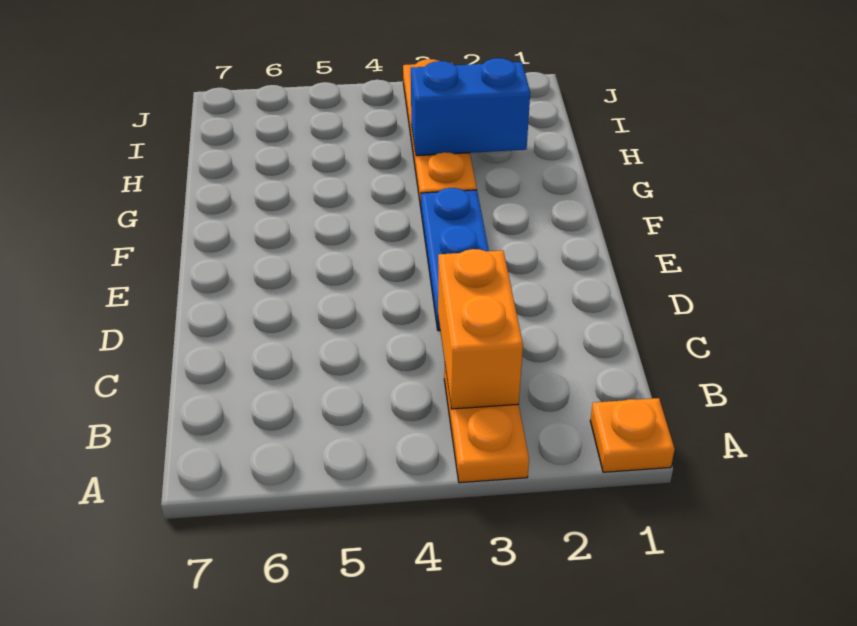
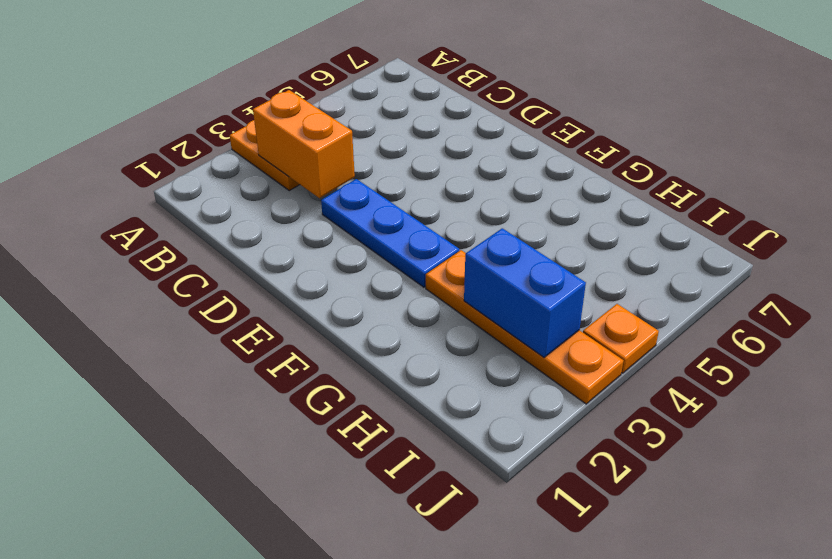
orange plate A1 level 1 -> orange plate J4 level 1
blue brick H2:H3 level 2 -> blue brick H3:I3 level 2

